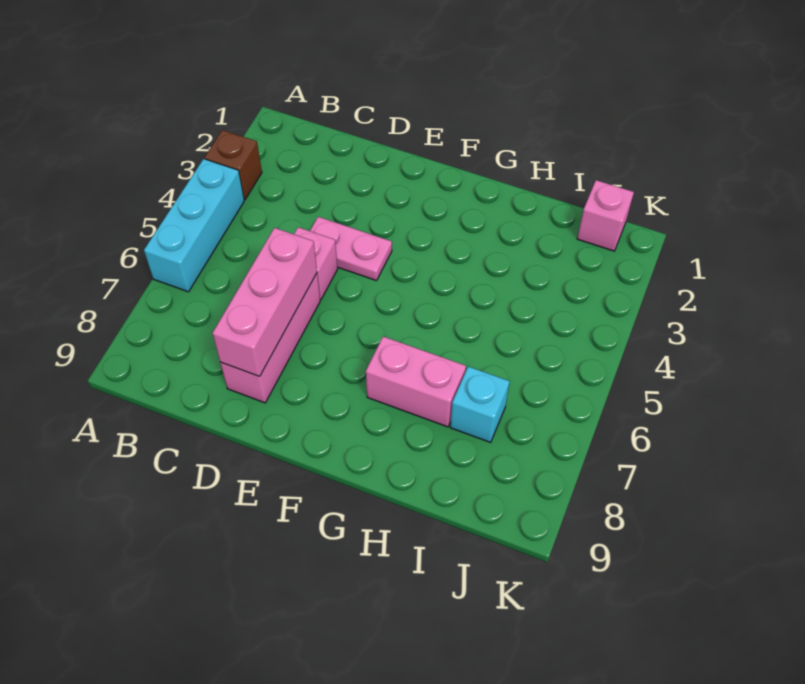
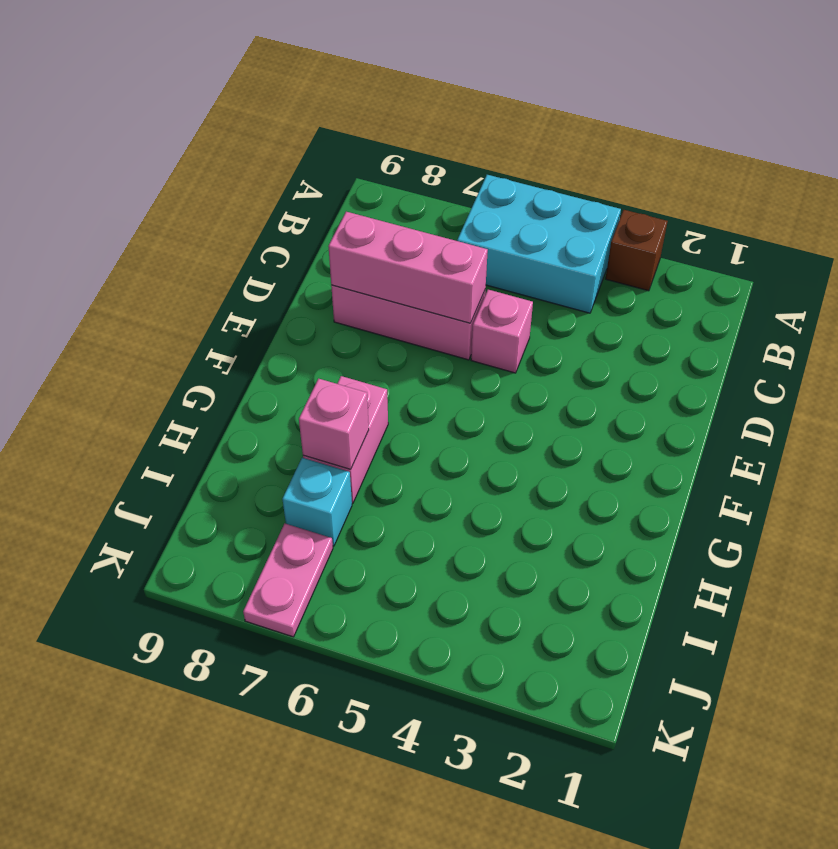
cyan brick A4:A6 level 1 -> cyan brick A4:B6 level 1
pink plate D4:E4 level 1 -> pink plate J7:K7 level 1
pink brick J1 level 1 -> pink brick H7 level 2

